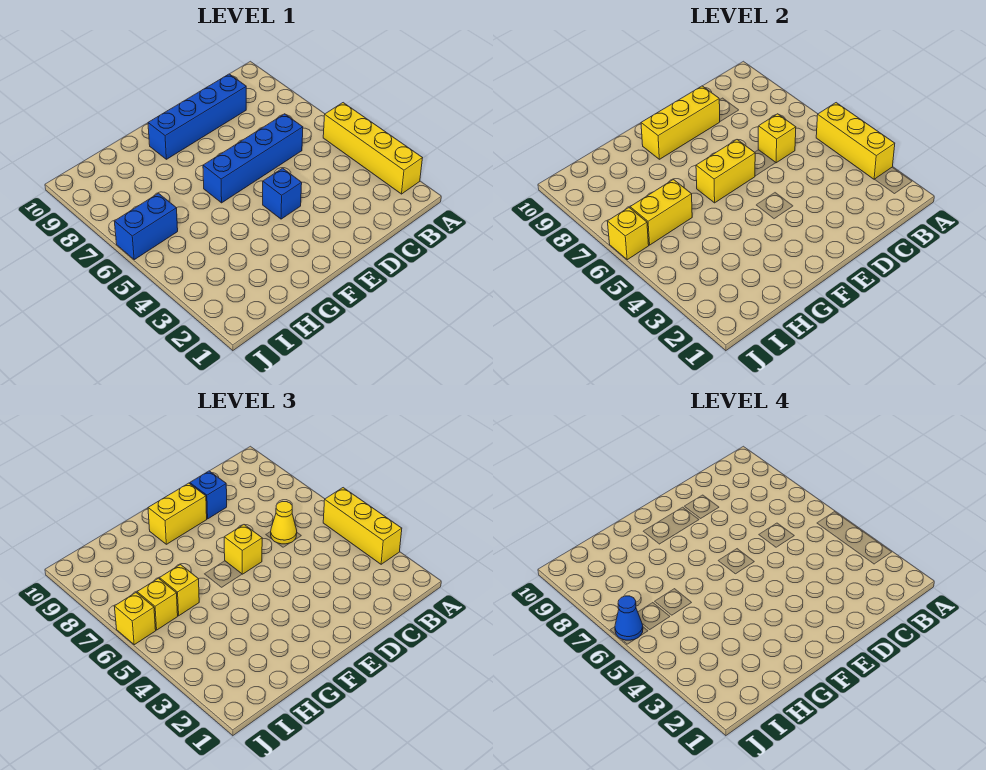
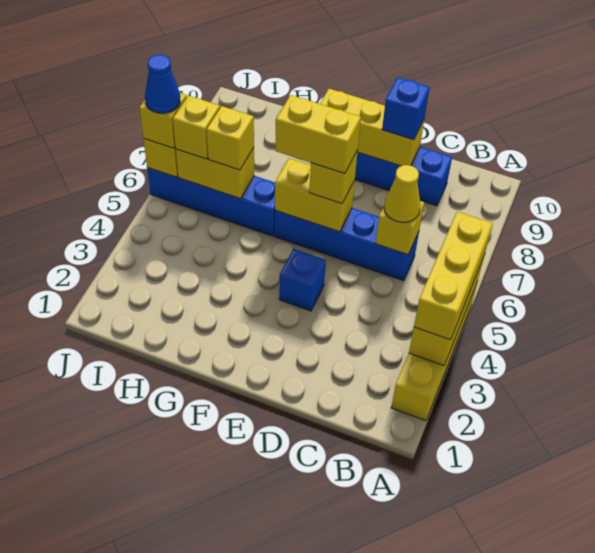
yellow brick E9:F9 level 3 -> yellow brick E6:F6 level 4
blue brick I6:J6 level 1 -> blue brick G6:J6 level 1

